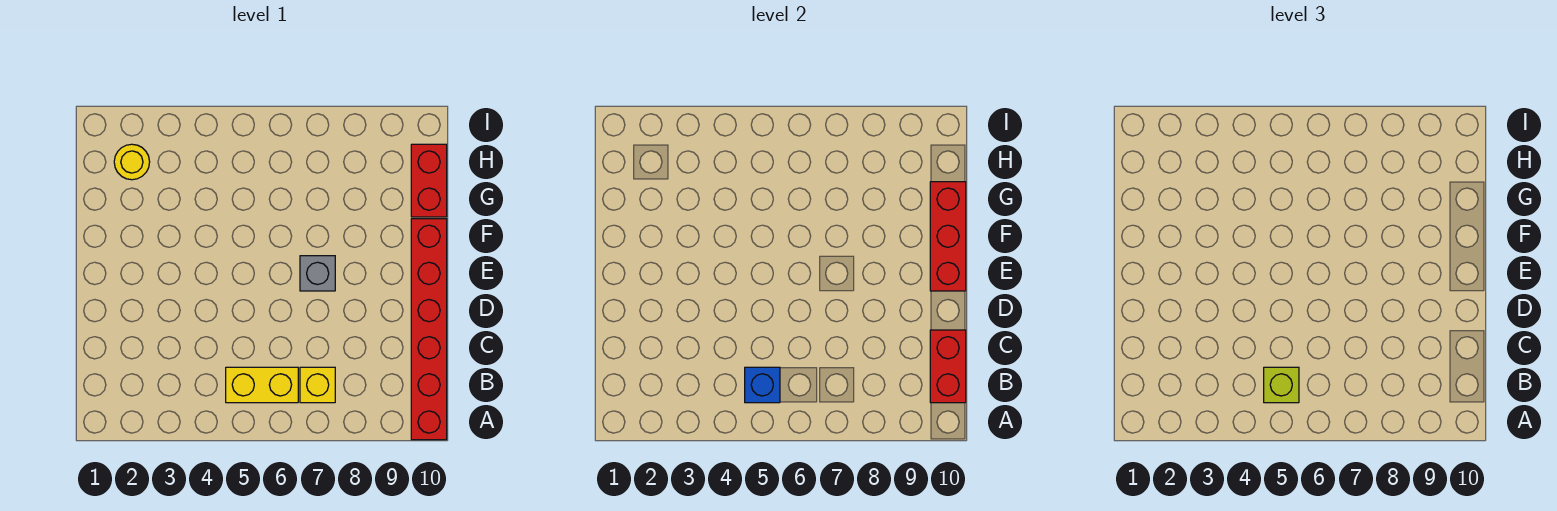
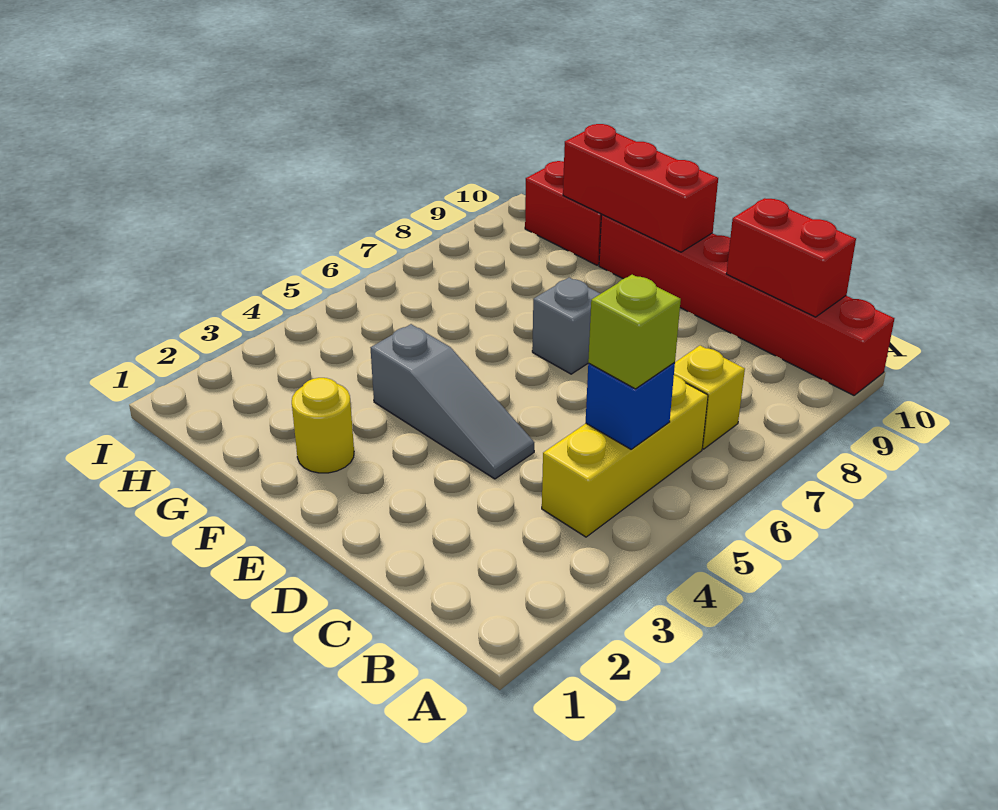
yellow brick B5:B6 level 1 -> yellow brick B4:B6 level 1
none -> grey slope D4:F4 level 1 top F
yellow round brick H2 level 1 -> yellow round brick F2 level 1

